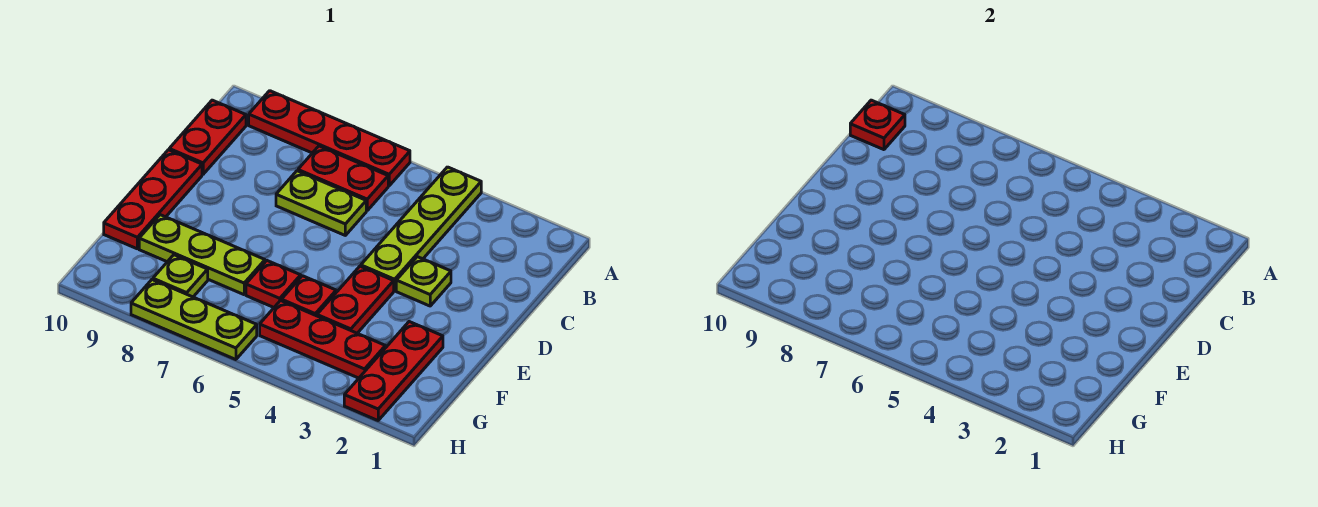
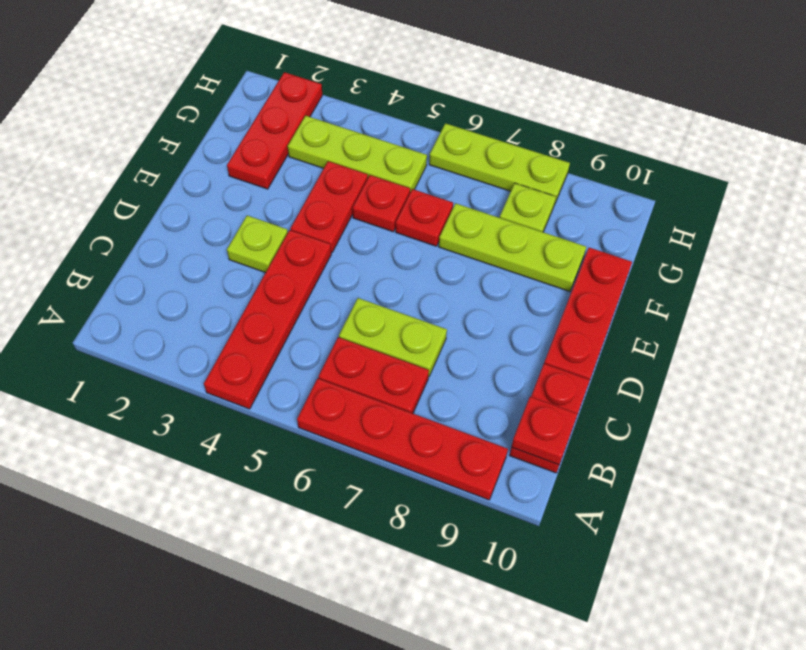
lime plate A4:D4 level 1 -> red plate A4:D4 level 1
red plate G3:G5 level 1 -> lime plate G3:G5 level 1

